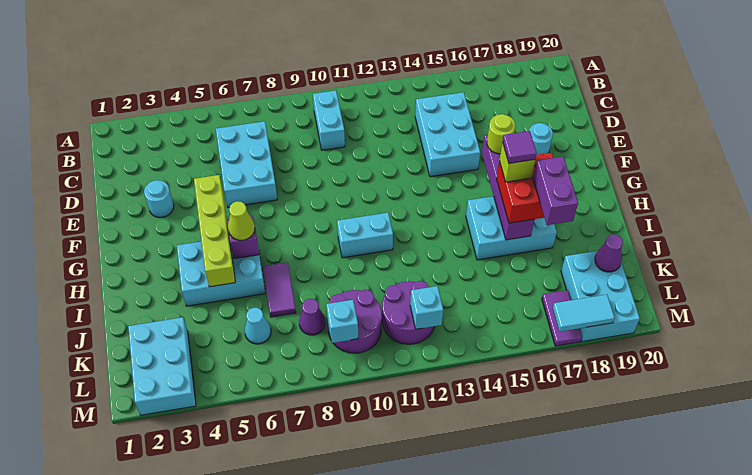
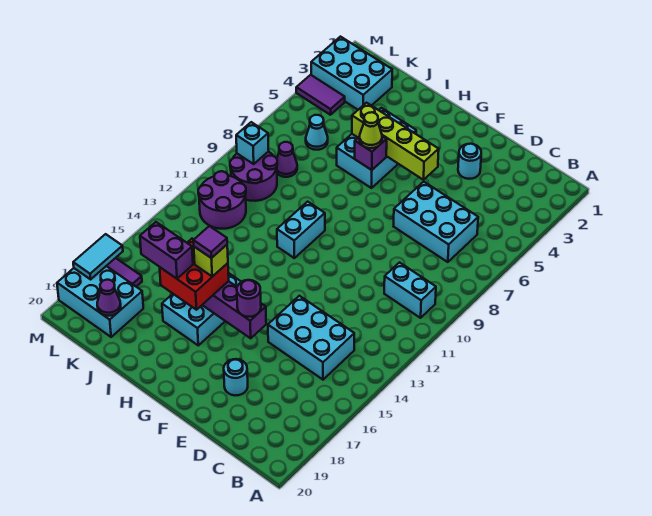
lime round brick F16 level 3 -> purple round brick F16 level 3
purple tile I7:J7 level 1 -> purple tile L4:M4 level 1
cyan brick L12 level 2 -> none

